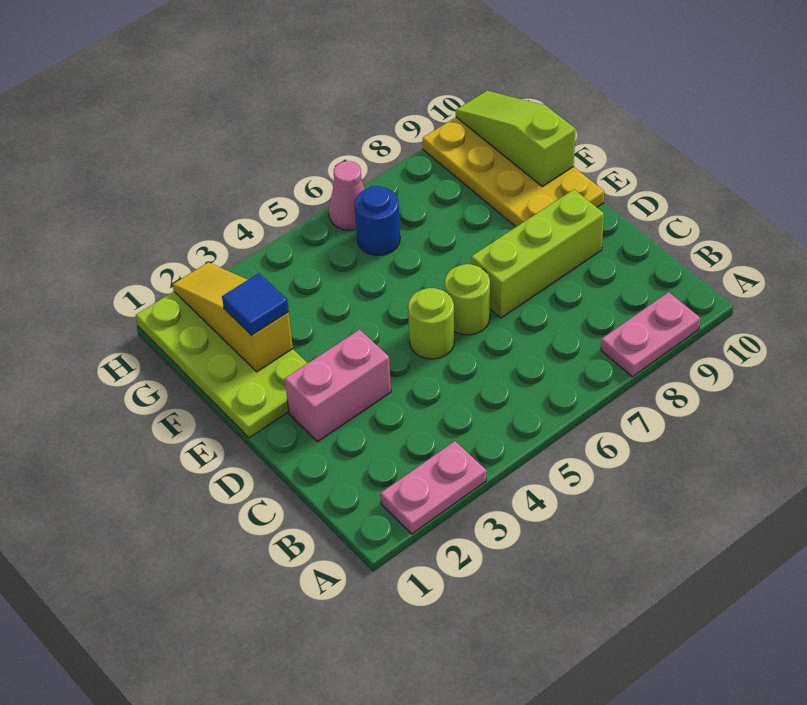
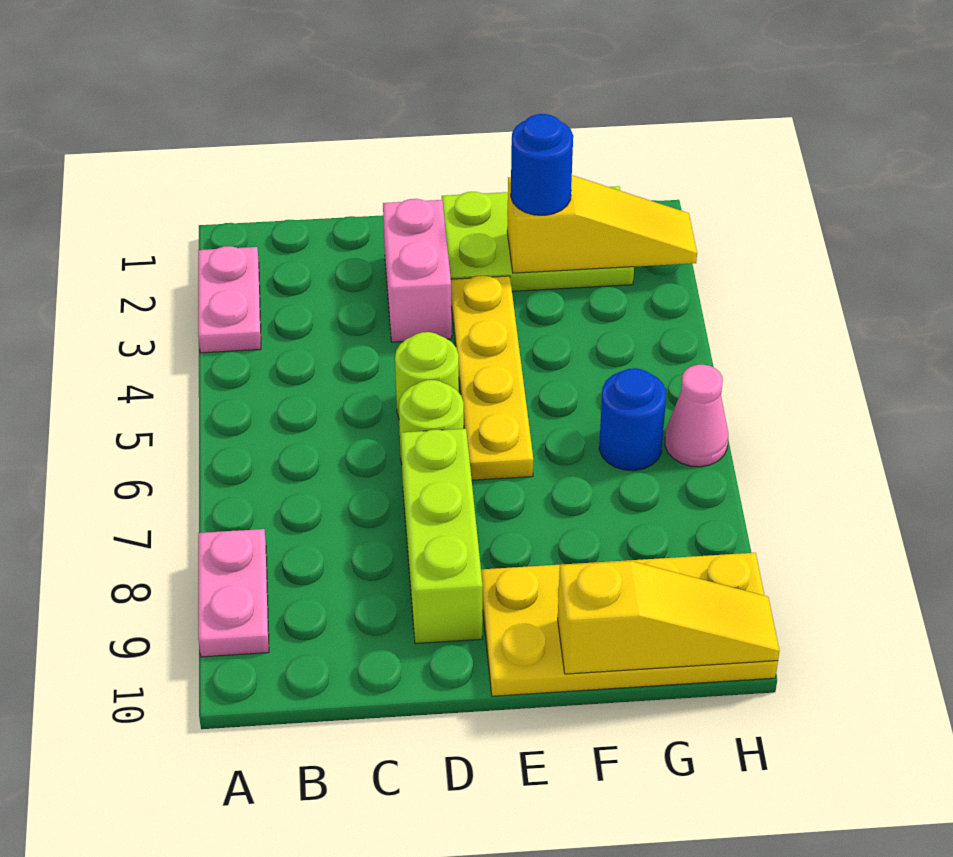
lime plate E1:H2 level 1 -> lime plate E1:G2 level 1
none -> yellow plate E3:E6 level 1
blue tile F2 level 3 -> blue round brick F2 level 3
lime slope F10:H10 level 2 top F -> yellow slope F10:H10 level 2 top F

